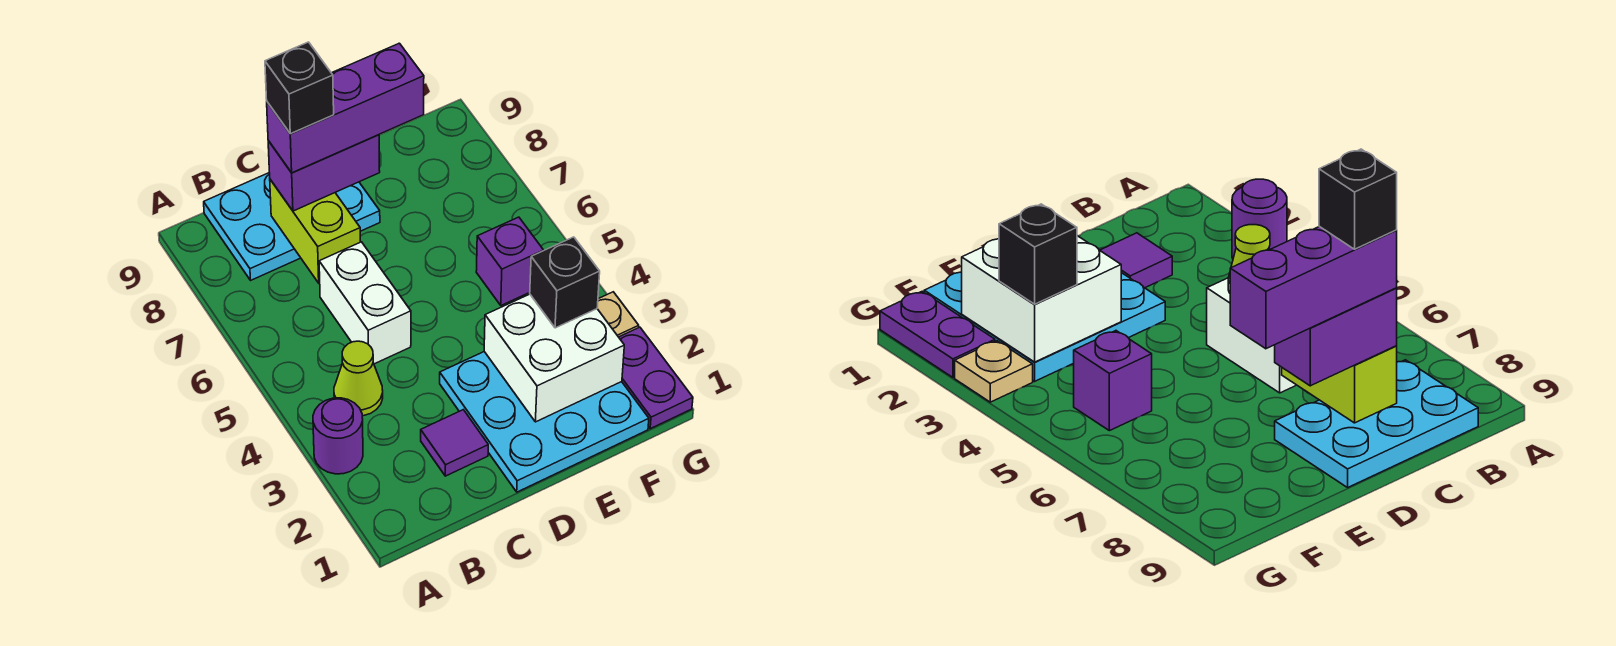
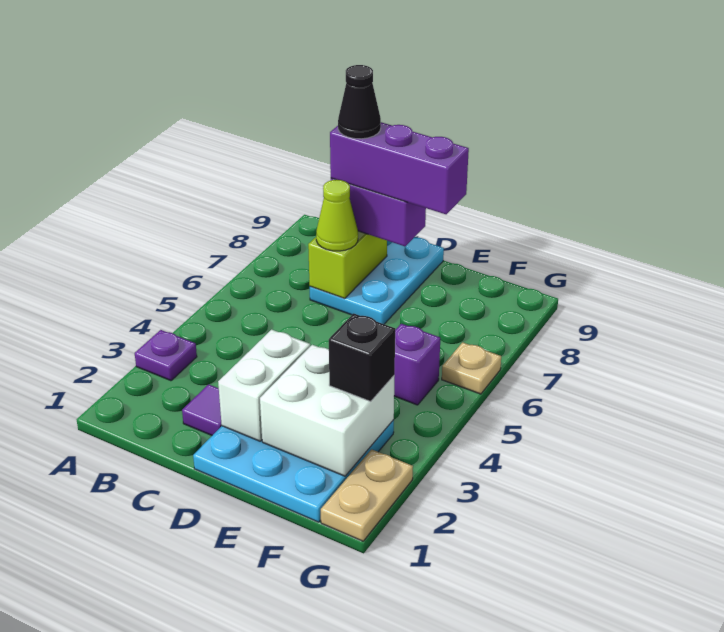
purple round brick A3 level 1 -> purple plate A3 level 1
lime cone B4 level 1 -> lime cone C7 level 3
cyan plate B8:D9 level 1 -> cyan plate C7:D9 level 1
white brick C5:C6 level 1 -> white brick D2:D3 level 2
black brick C8 level 5 -> black cone C8 level 5
purple plate G1:G2 level 1 -> tan plate G1:G2 level 1
tan plate G3 level 1 -> tan plate G6 level 1

